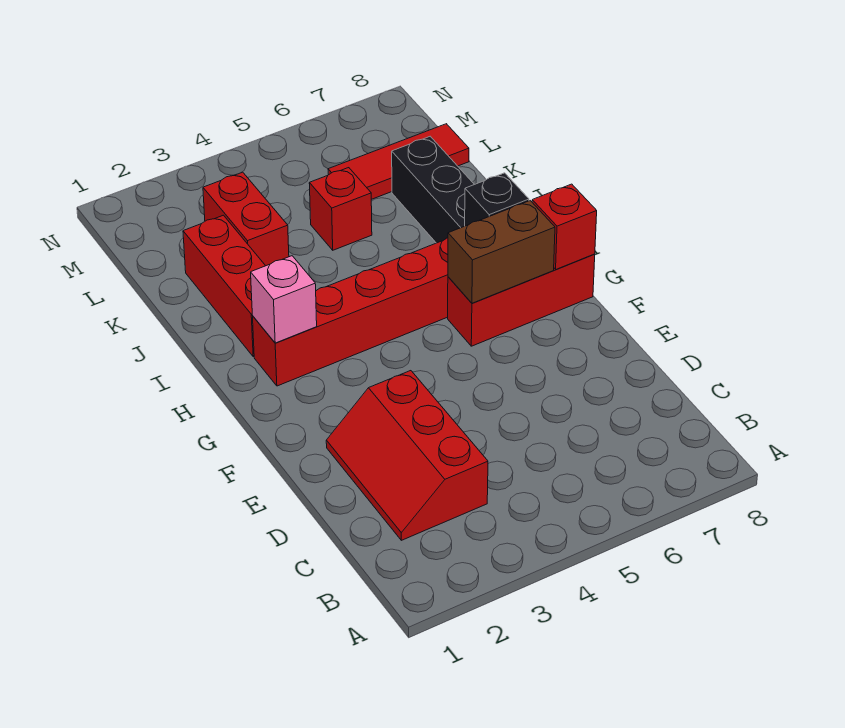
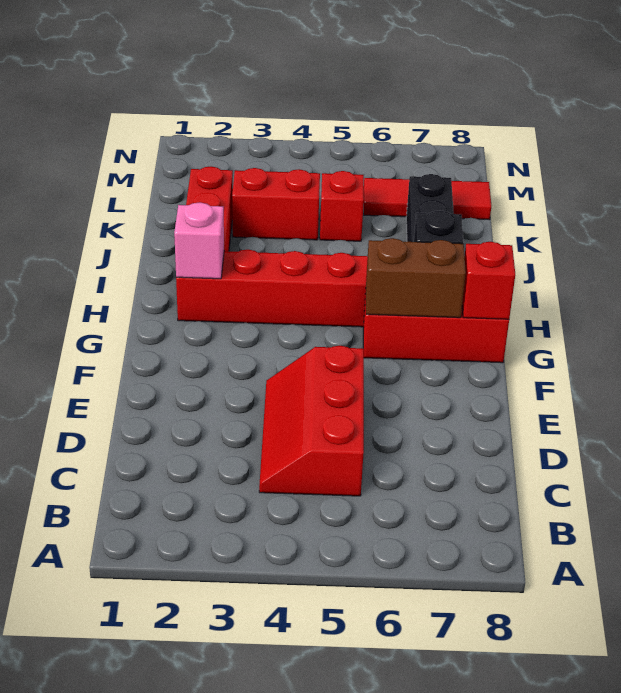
red slope C2:E3 level 1 top 3 -> red slope C4:E5 level 1 top 5
red brick K3:L3 level 1 -> red brick K3:K4 level 1

